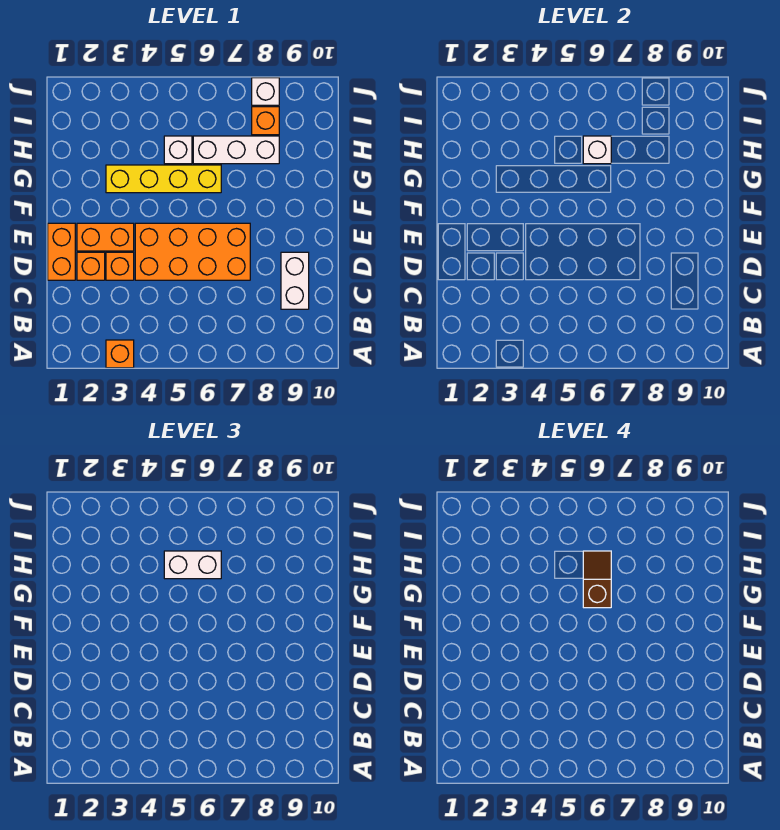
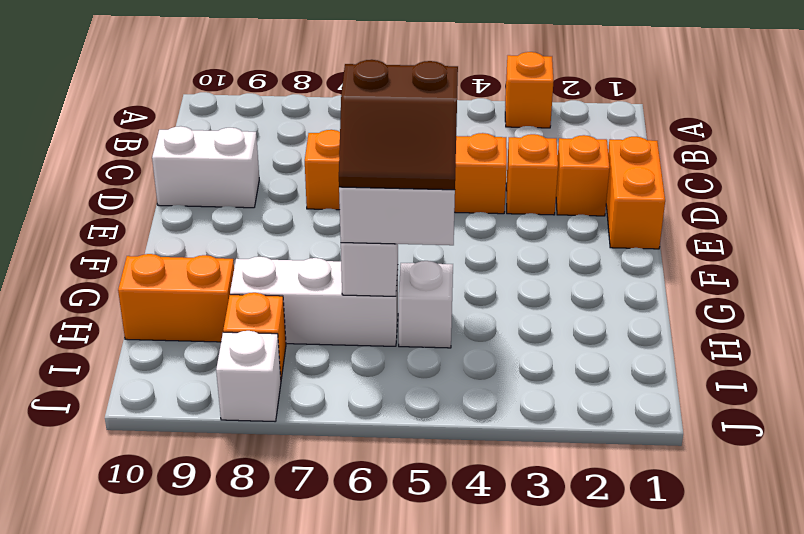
white brick C9:D9 level 1 -> white brick D9:D10 level 1
orange brick D4:E7 level 1 -> orange brick D4:D7 level 1
orange brick E2:E3 level 1 -> orange brick H9:H10 level 1
yellow brick G3:G6 level 1 -> none
brown slope G6:H6 level 4 top G -> brown slope G5:H6 level 4 top G

